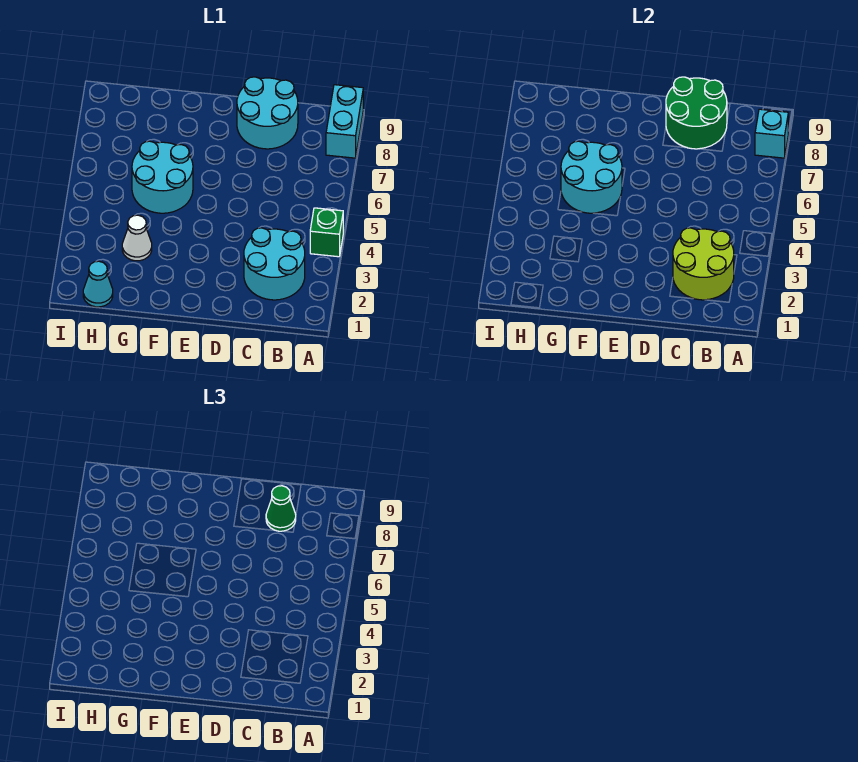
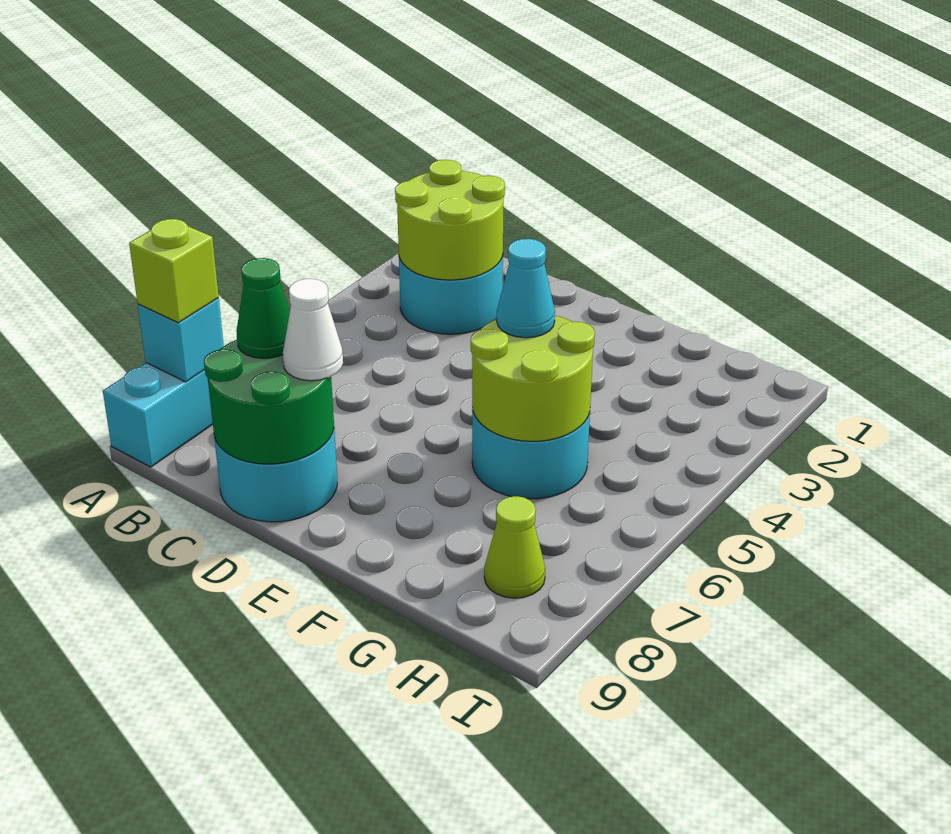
green brick A4 level 1 -> none
none -> lime brick A8 level 3
cyan round brick F5:G6 level 2 -> lime round brick F5:G6 level 2
white cone G3 level 1 -> white cone D8 level 3
cyan cone H1 level 1 -> cyan cone F5 level 3
none -> lime cone H8 level 1

